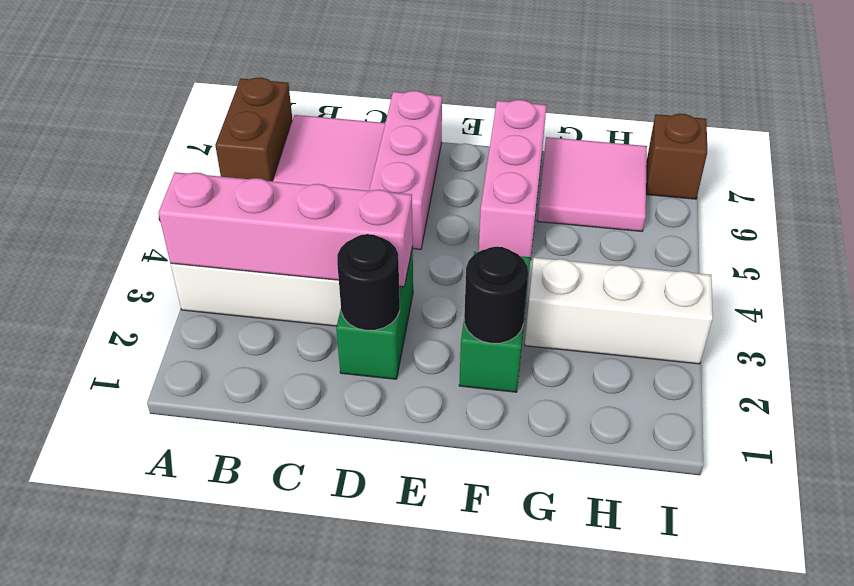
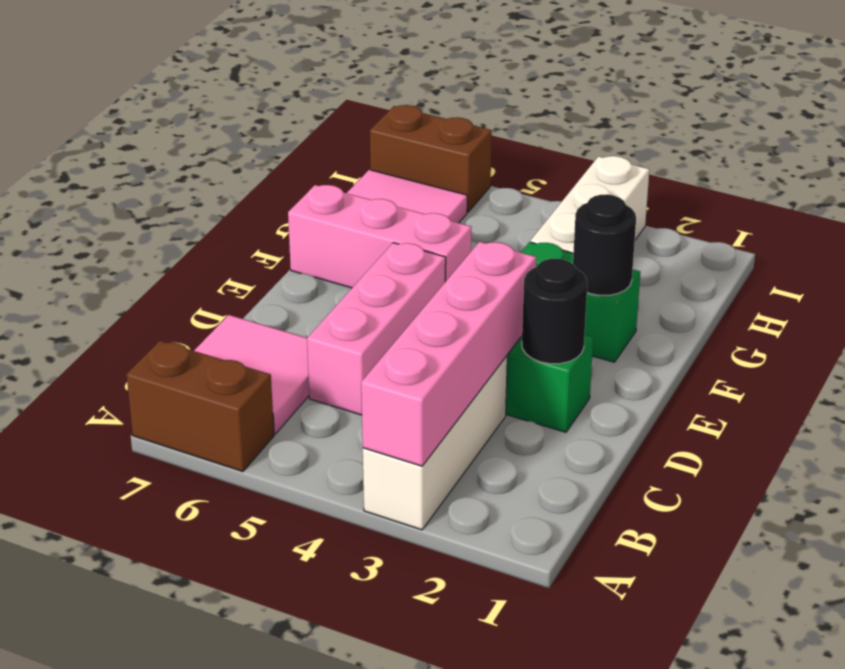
pink brick D5:D7 level 1 -> pink brick C5:E5 level 1
brown brick I7 level 1 -> brown brick I6:I7 level 1

